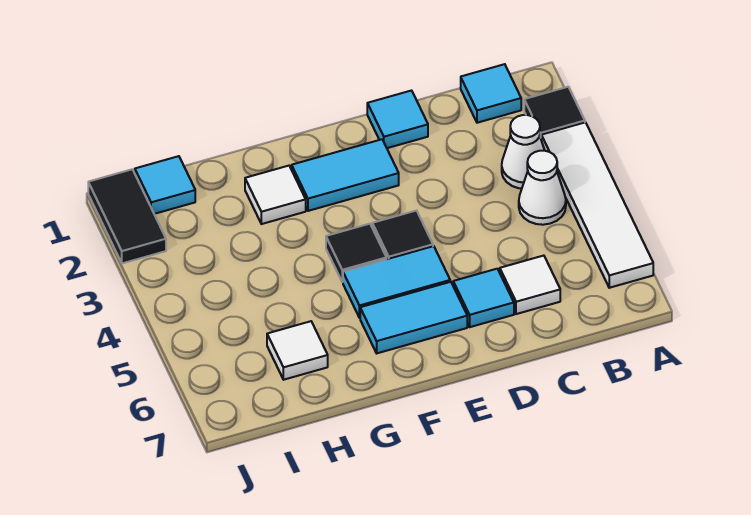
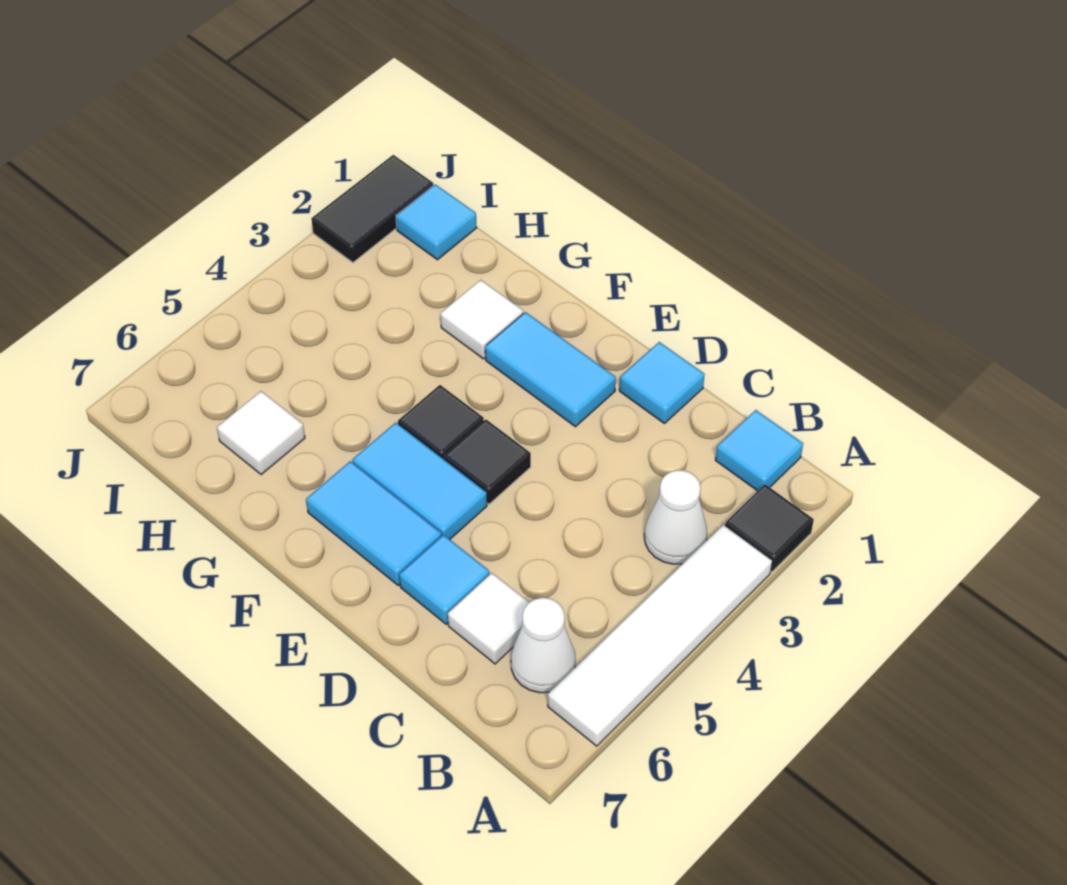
white cone B4 level 1 -> white cone B6 level 1

